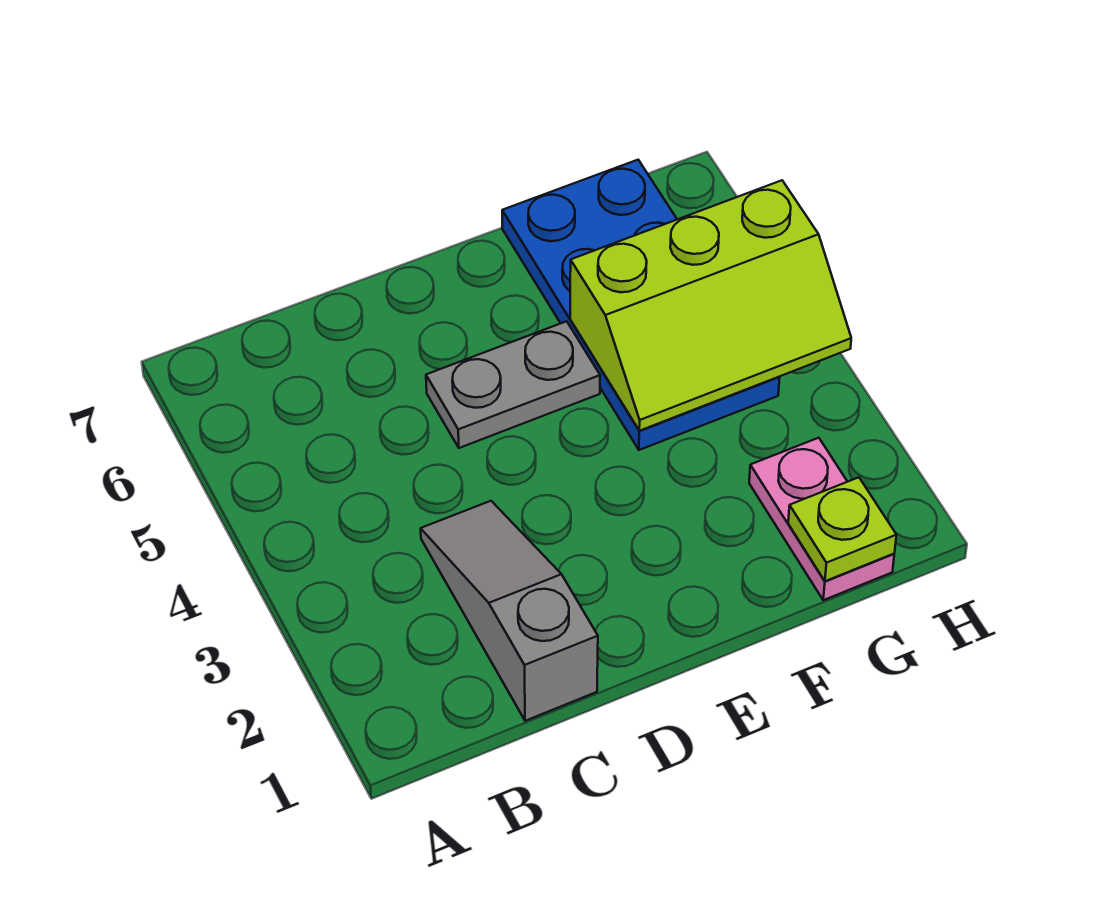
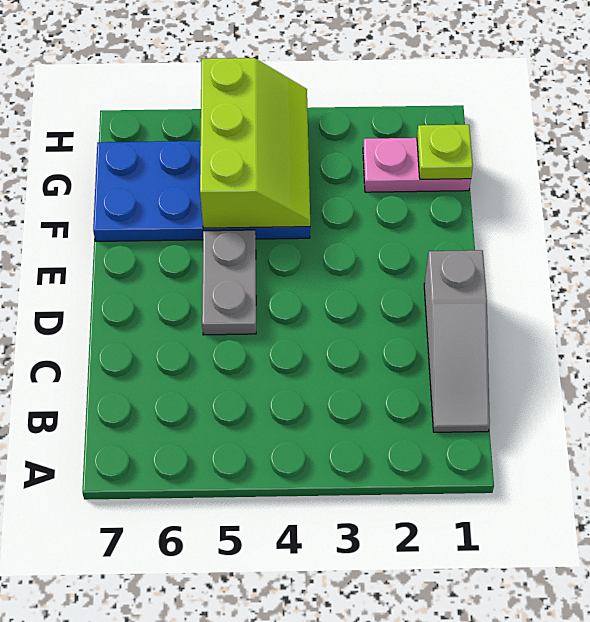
grey slope C1:C3 level 1 top 1 -> grey slope B1:D1 level 1 top D

